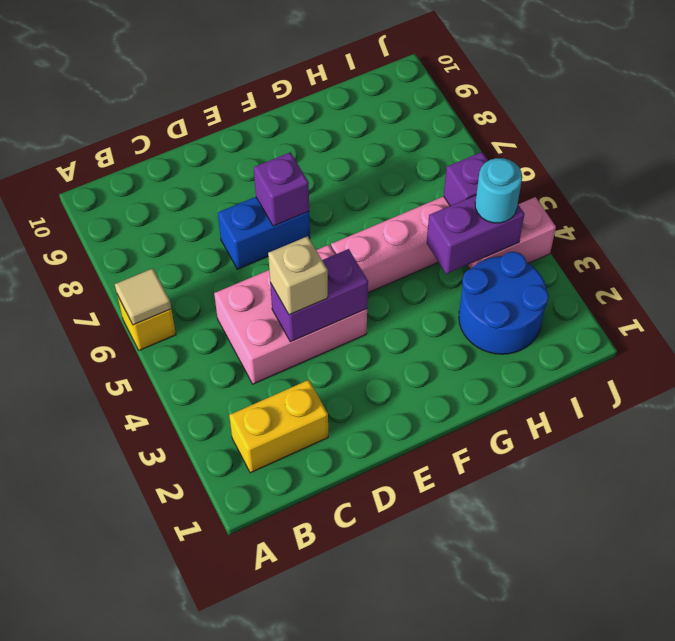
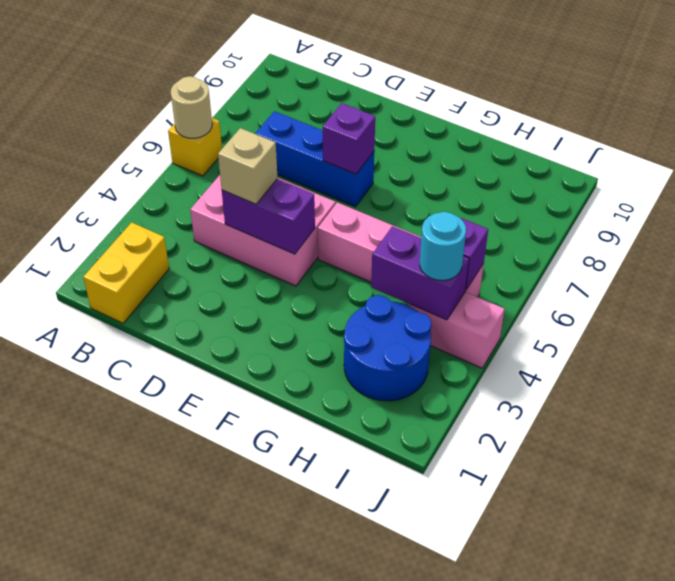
tan tile A6 level 2 -> tan round brick A6 level 2
yellow brick B2:C2 level 1 -> yellow brick B1:B2 level 1
blue brick D7:E7 level 1 -> blue brick C7:E7 level 1

